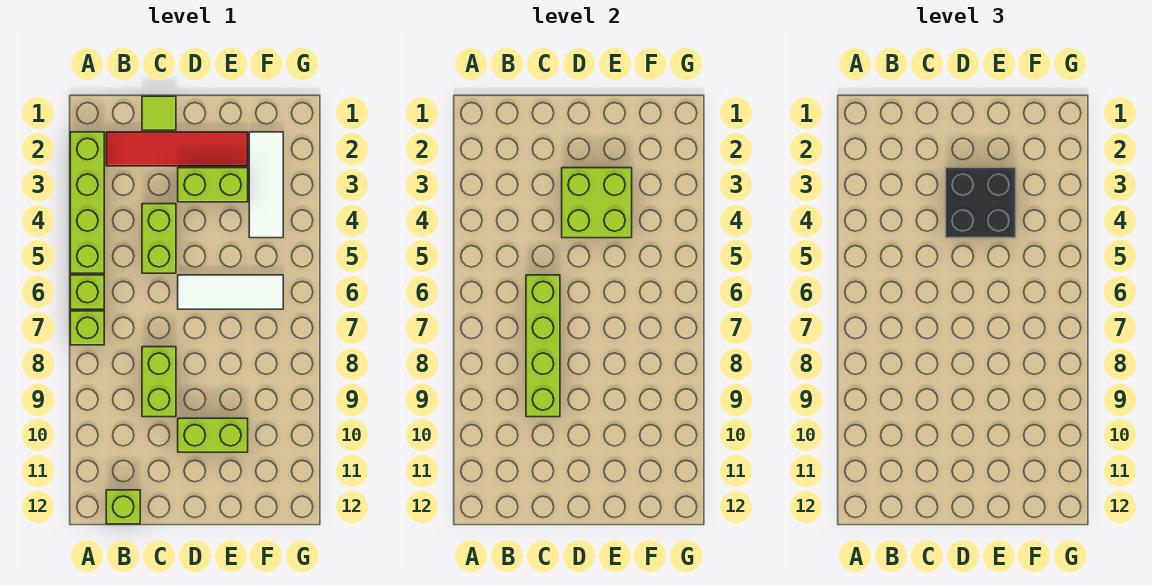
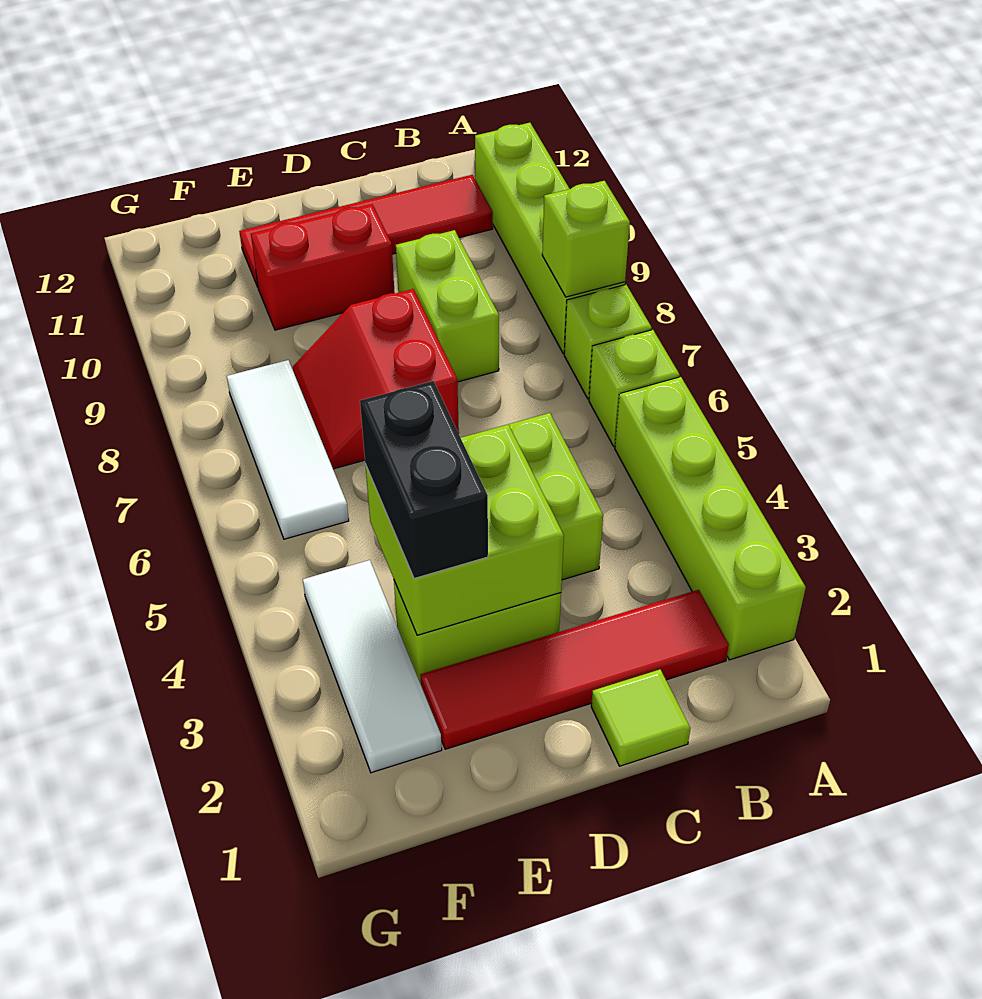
none -> red tile B11:E11 level 1
lime brick B12 level 1 -> lime brick A8 level 2
lime brick C6:C9 level 2 -> lime brick A8:A11 level 1
black brick D3:E4 level 3 -> black brick E3:E4 level 3
white tile D6:F6 level 1 -> white tile F6:F8 level 1
none -> red slope D7:E8 level 1 top D
lime brick D10:E10 level 1 -> red brick D10:E10 level 1

